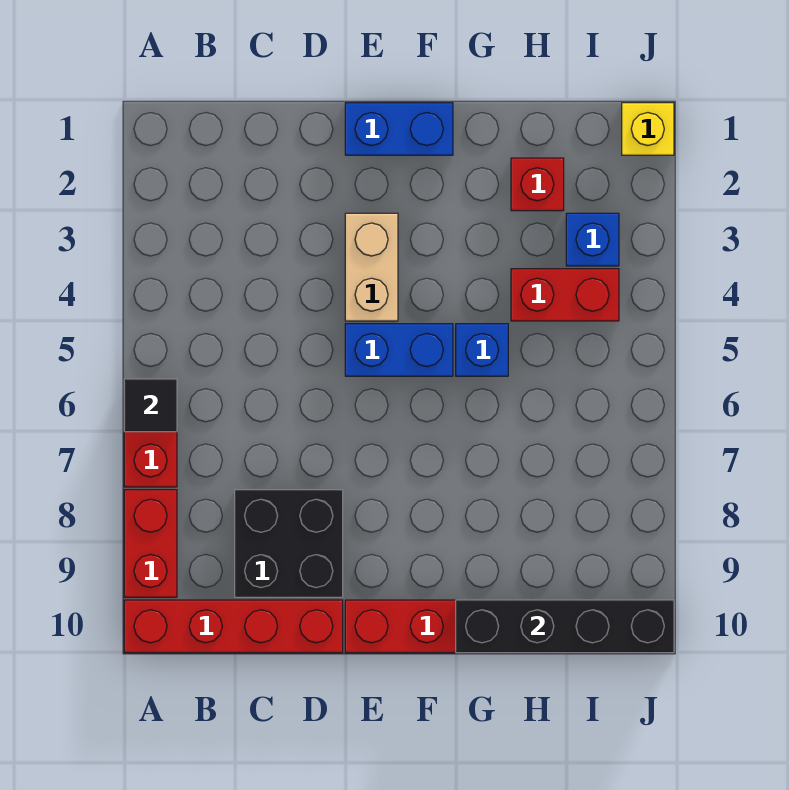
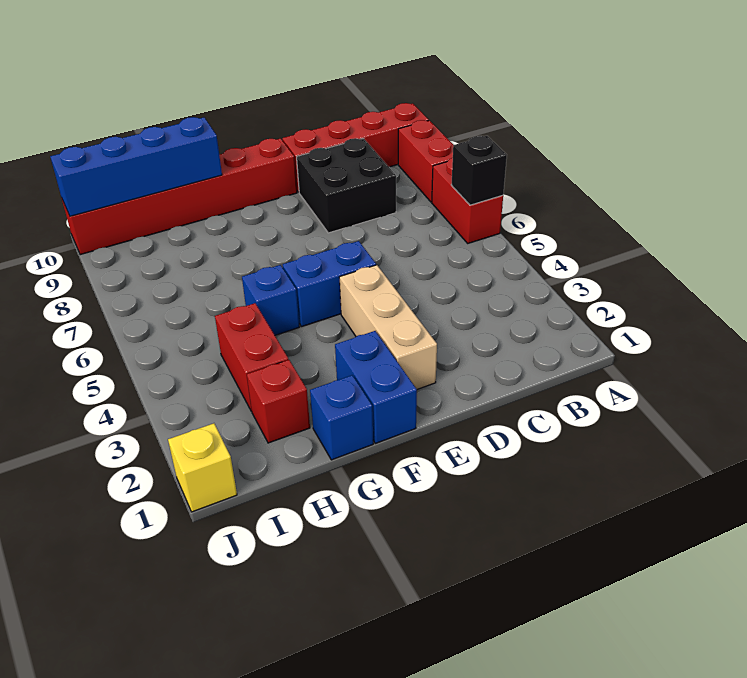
black tile A6 level 2 -> black brick A6 level 2
blue brick E1:F1 level 1 -> blue brick F1:F2 level 1
tan brick E3:E4 level 1 -> tan brick E2:E4 level 1
black brick G10:J10 level 2 -> blue brick G10:J10 level 2
red brick H4:I4 level 1 -> red brick H3:H4 level 1
blue brick I3 level 1 -> blue brick G1 level 1

